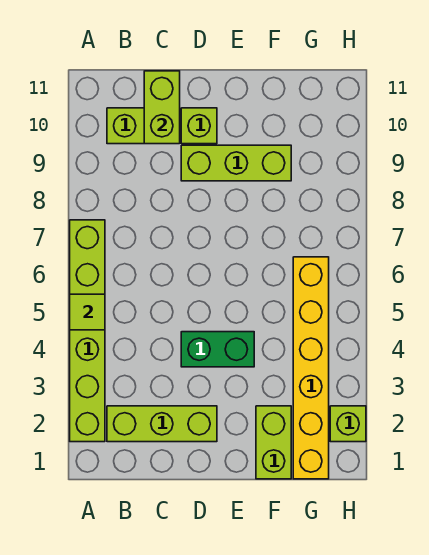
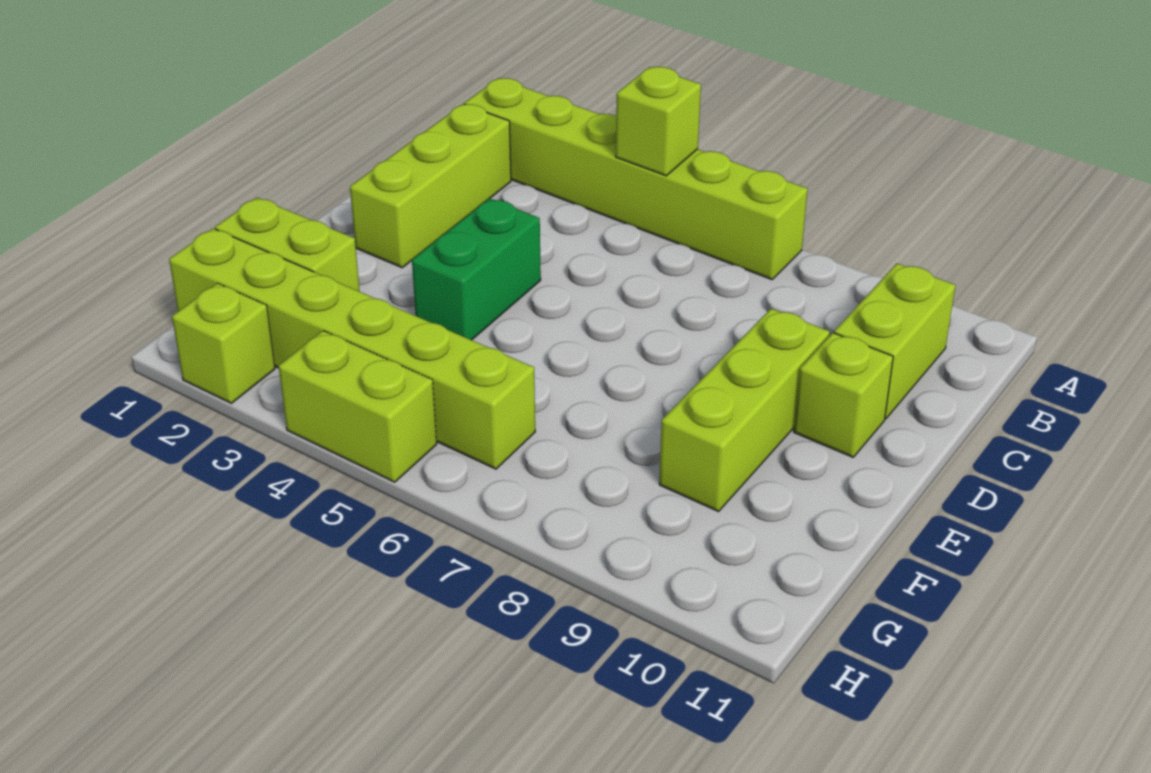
lime tile A5 level 2 -> lime brick A5 level 2
lime brick C10:C11 level 2 -> lime brick H4:H5 level 1
yellow brick G1:G6 level 1 -> lime brick G1:G6 level 1

